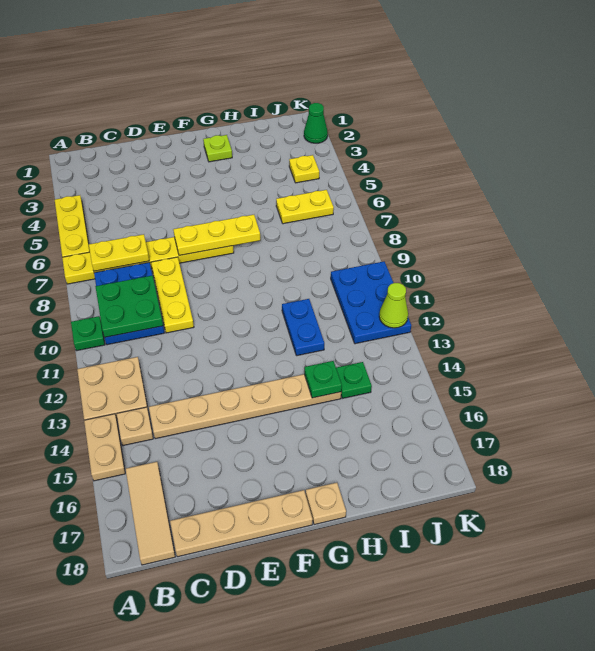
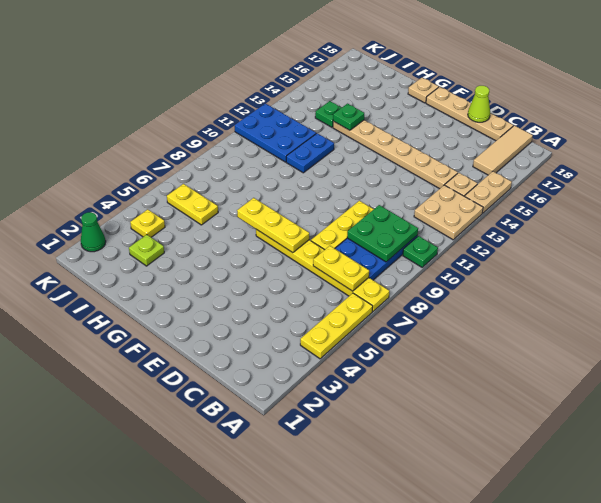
lime plate G2 level 1 -> lime plate I3 level 1
blue plate J10:K12 level 1 -> blue plate I11:K12 level 1
lime cone K12 level 2 -> lime cone D18 level 2

